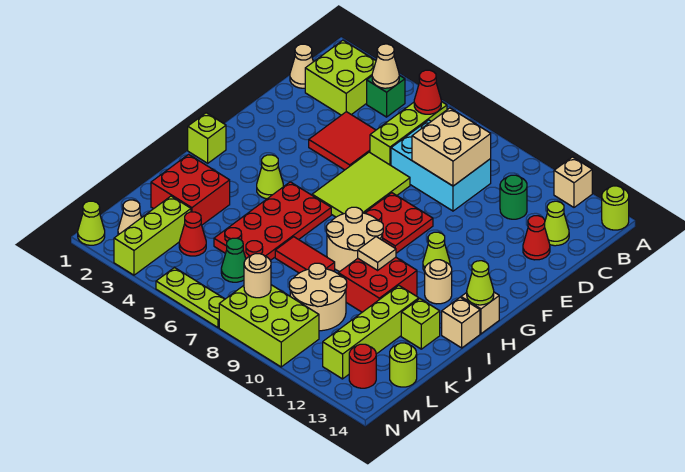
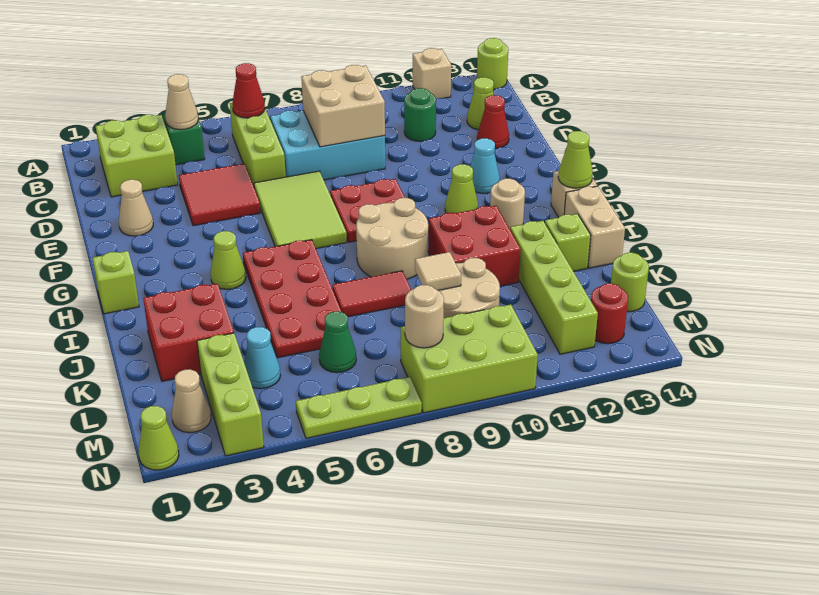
tan cone C1 level 1 -> tan cone E2 level 1
none -> cyan cone F12 level 1
tan tile I10 level 2 -> tan tile K9 level 2
tan brick I14 level 1 -> tan brick I14:J14 level 1
red cone L4 level 1 -> cyan cone L4 level 1

